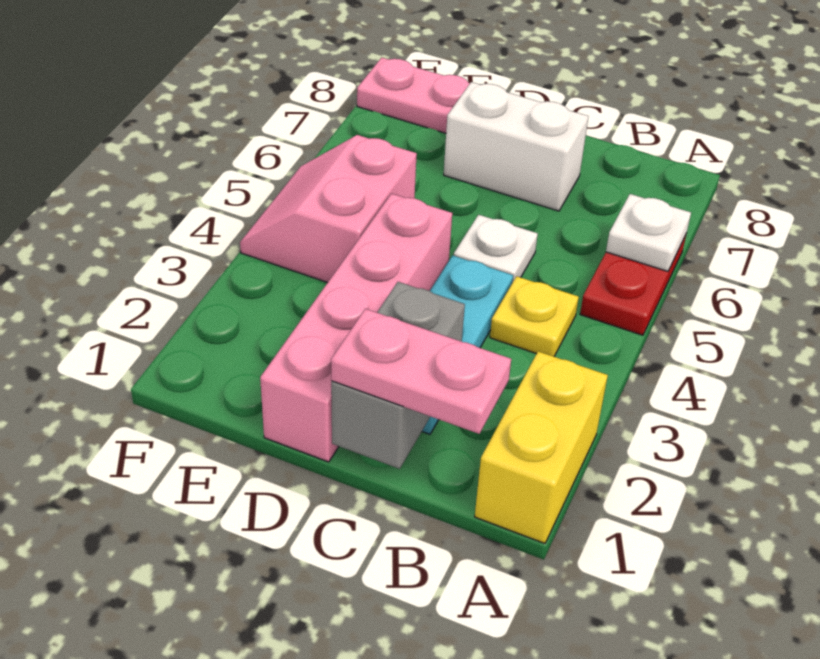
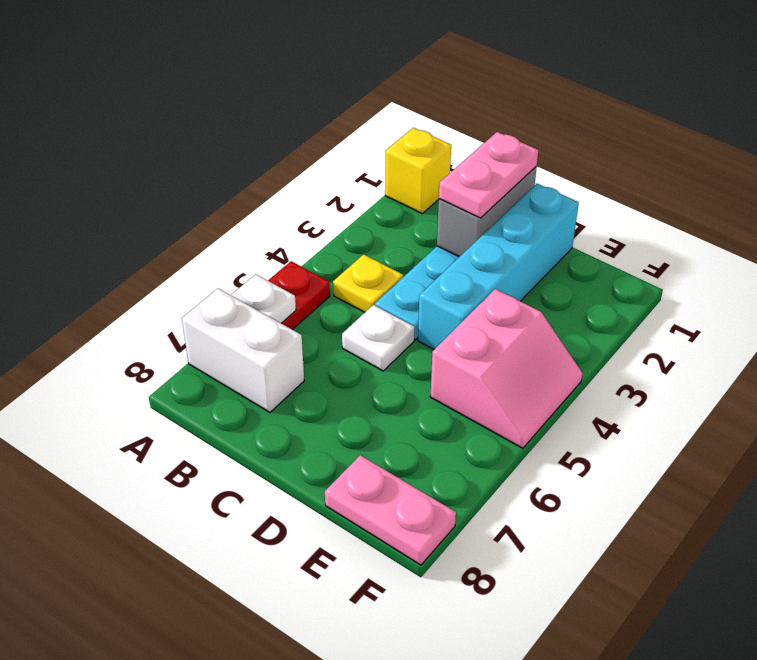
yellow brick A1:A2 level 1 -> yellow brick A1 level 1
pink plate B1:C1 level 3 -> pink plate C1:C2 level 3
white brick C7:D7 level 1 -> white brick A7:B7 level 1
pink brick D1:D4 level 1 -> cyan brick D1:D4 level 1

